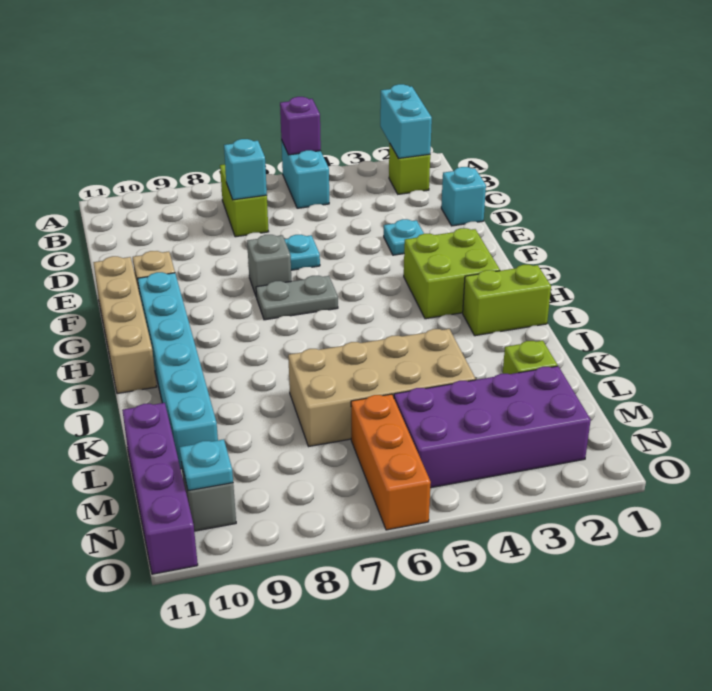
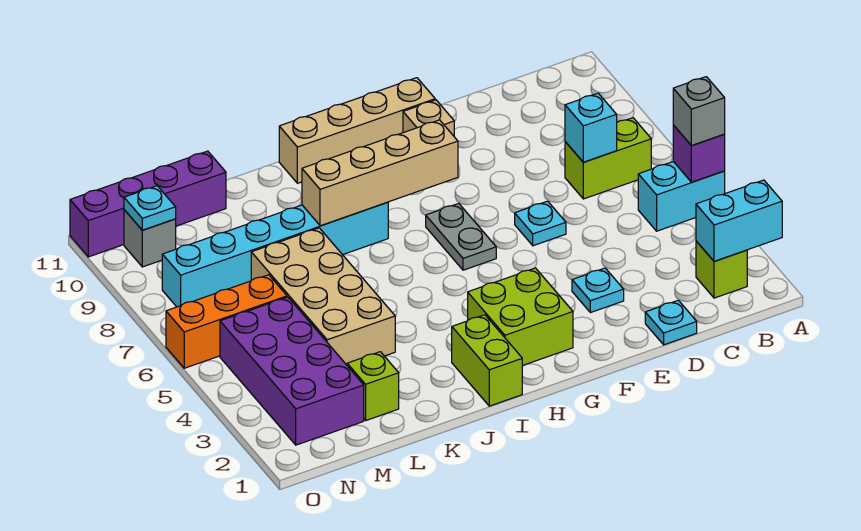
cyan brick D1 level 1 -> cyan plate D1 level 1
grey brick F7 level 1 -> grey brick A5 level 3
none -> tan brick G8:J8 level 2
cyan brick G10:L10 level 1 -> cyan brick I8:N8 level 1

